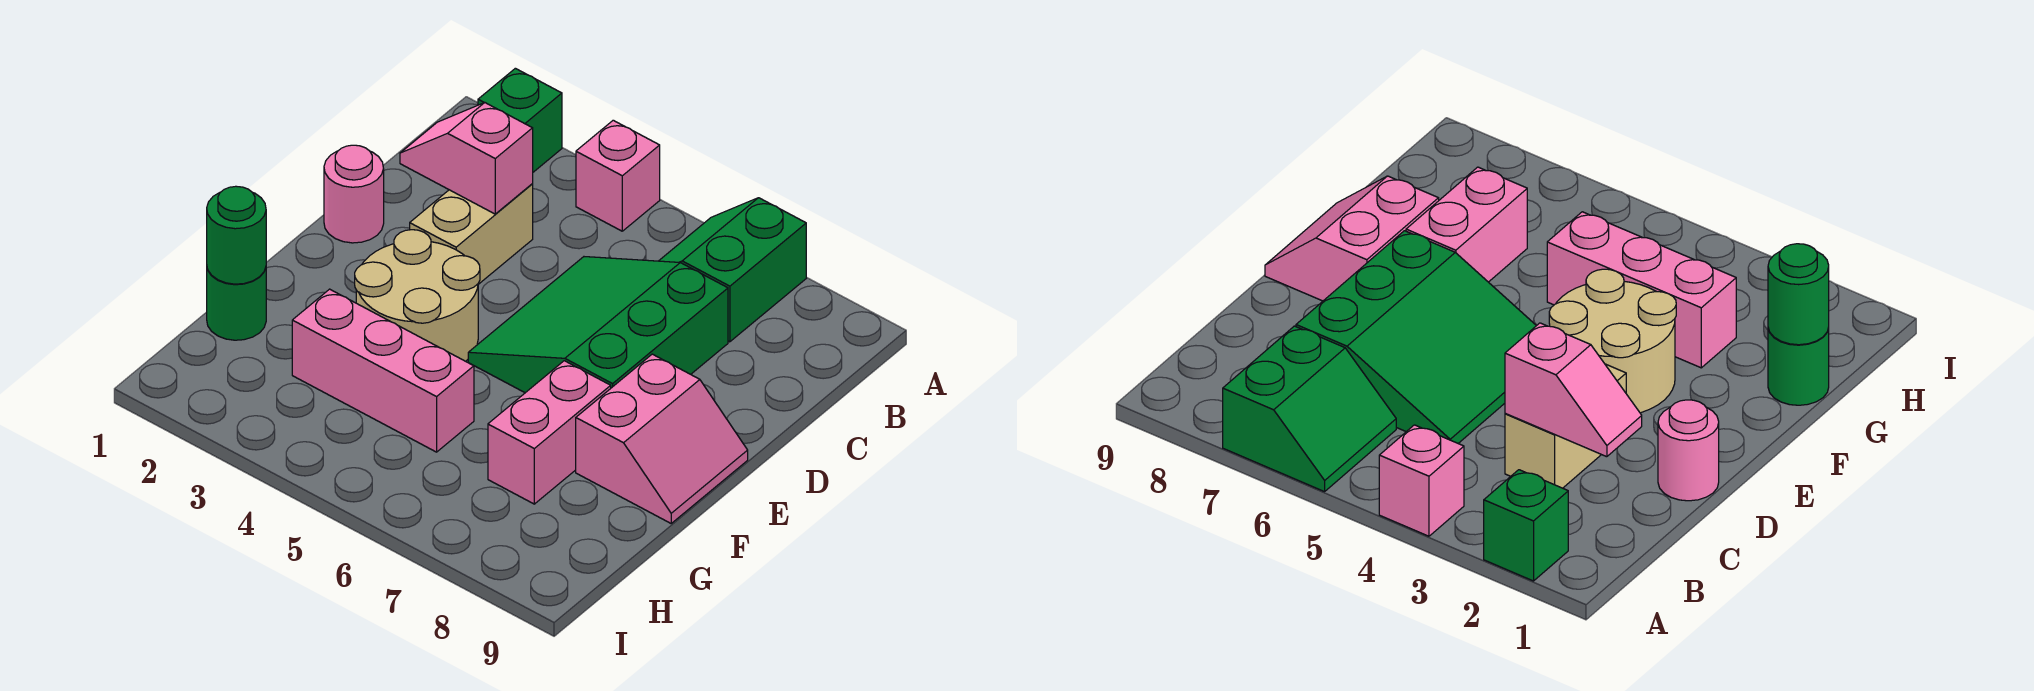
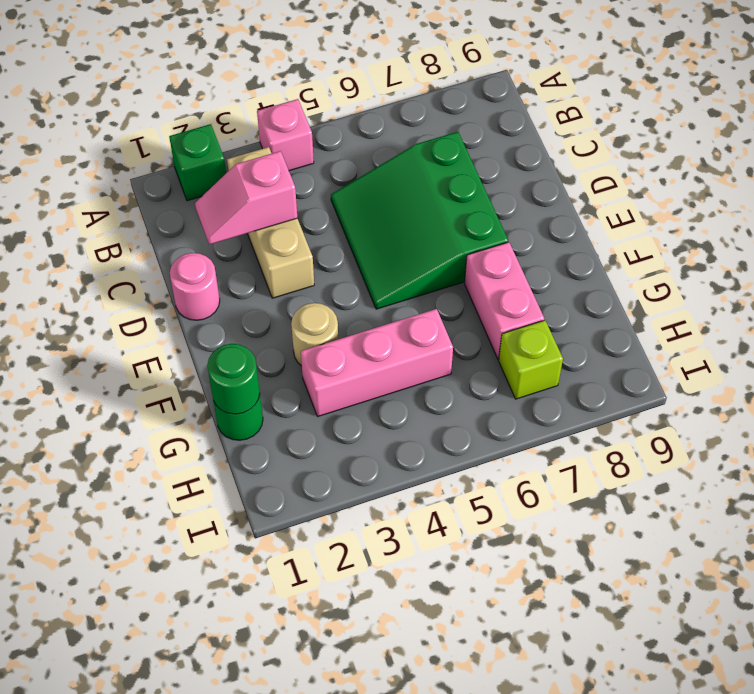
green slope A6:B7 level 1 top 7 -> none
tan brick C3:D3 level 1 -> tan brick B3:D3 level 1
tan round brick E3:F4 level 1 -> tan round brick F3 level 1
pink slope E8:F9 level 1 top 8 -> none
none -> lime brick H7 level 1

